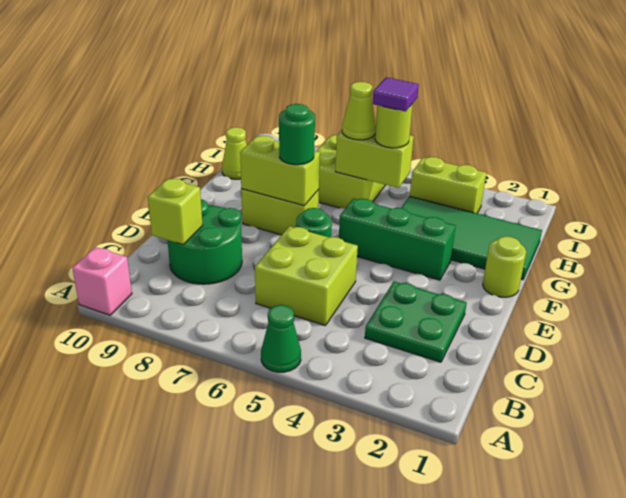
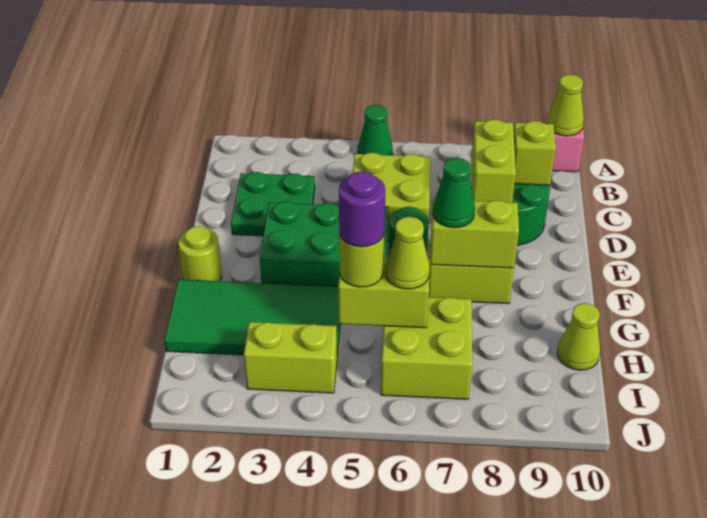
none -> lime cone A10 level 2
none -> lime brick C8:D8 level 2
green brick F3:F5 level 1 -> green brick E3:F5 level 1
green round brick F7 level 3 -> green cone F7 level 3
purple tile H5 level 4 -> purple round brick H5 level 4

